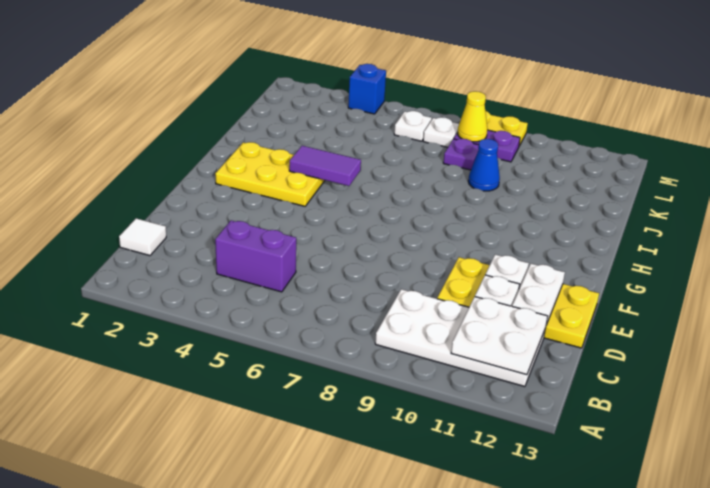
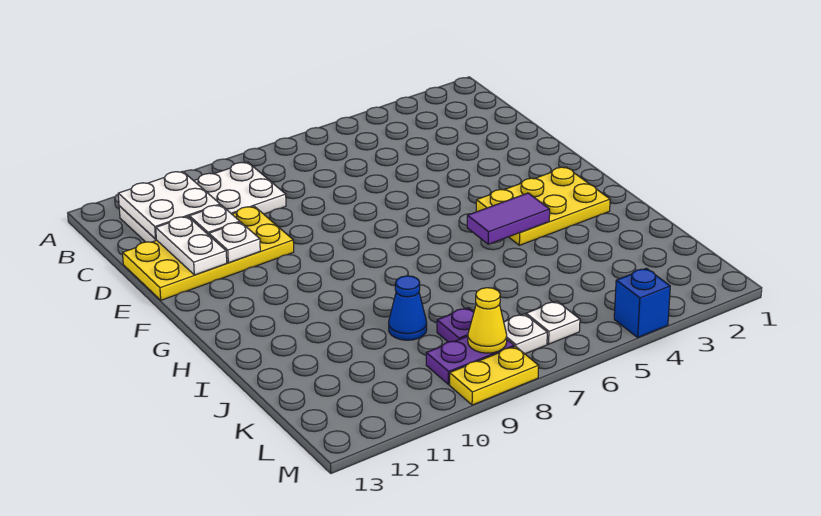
white tile C1 level 1 -> none
purple brick C4:C5 level 1 -> none

